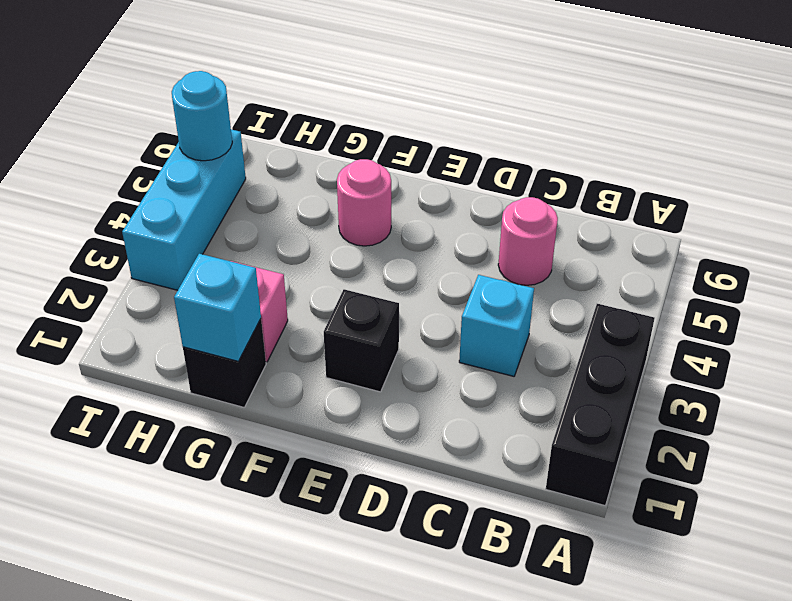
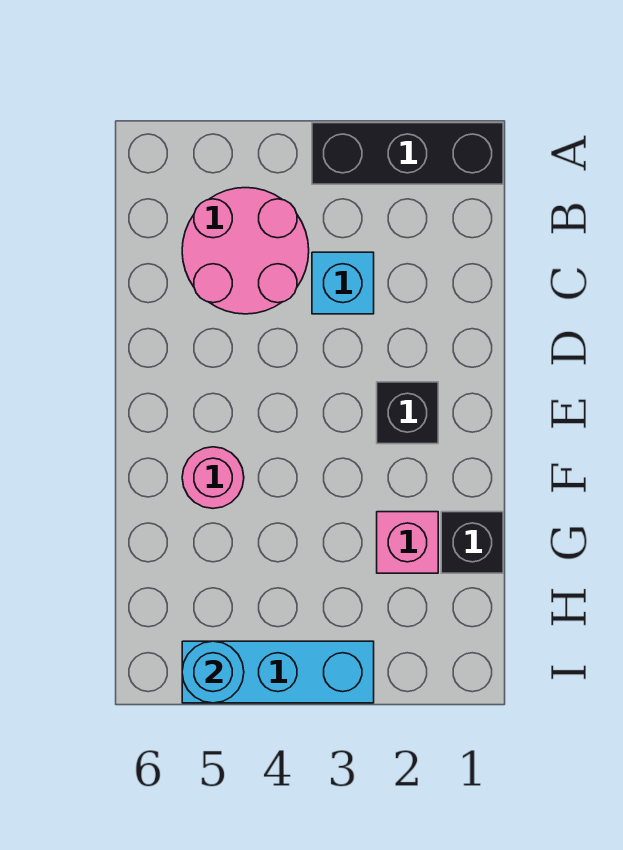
pink round brick C5 level 1 -> pink round brick B4:C5 level 1
cyan brick G1 level 2 -> none

